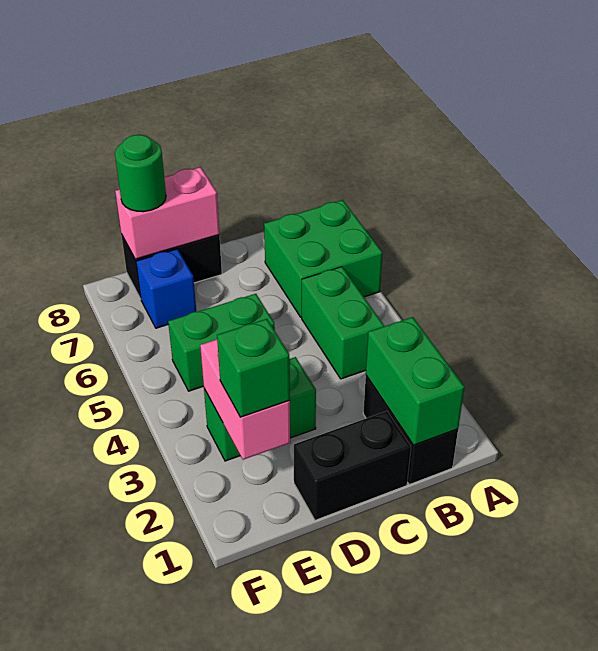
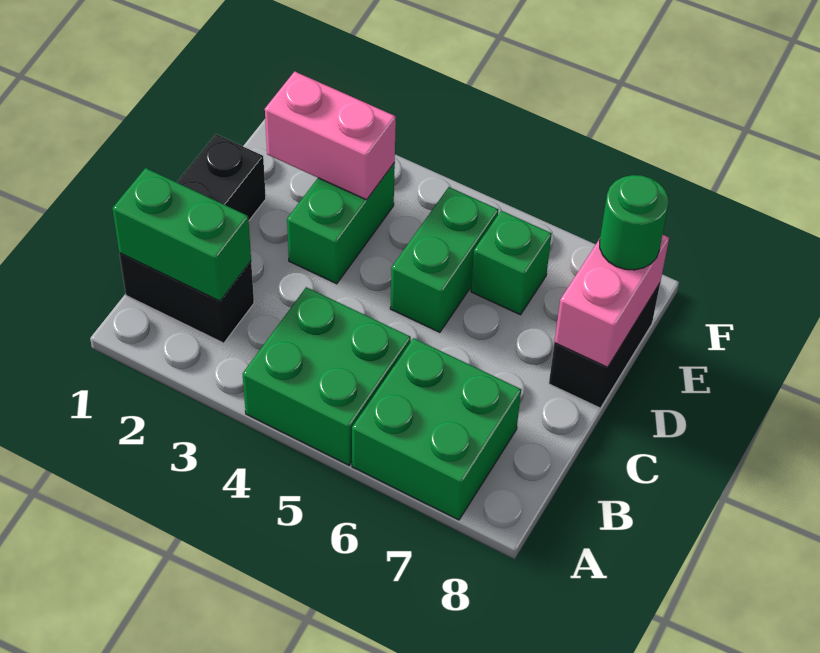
green brick B4:B5 level 1 -> green brick A4:B5 level 1
green brick E2 level 3 -> green brick E6 level 1
blue brick E7 level 1 -> none

